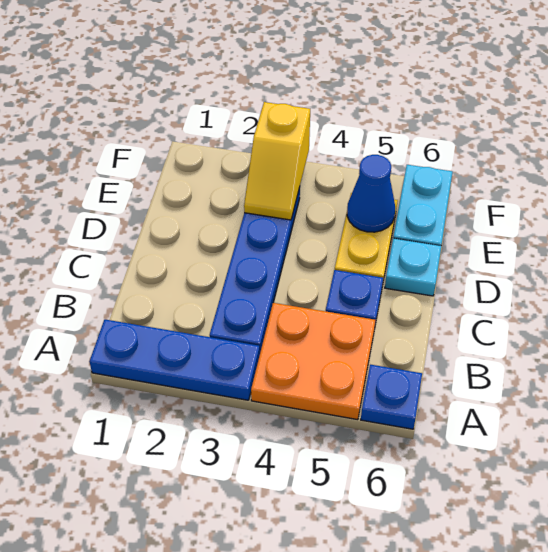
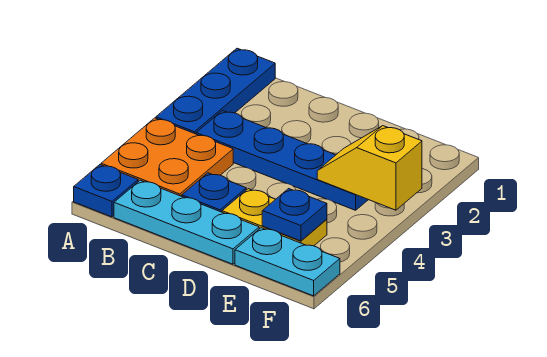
cyan plate D6 level 1 -> cyan plate B6:D6 level 1
blue cone E5 level 2 -> blue plate E5 level 2

